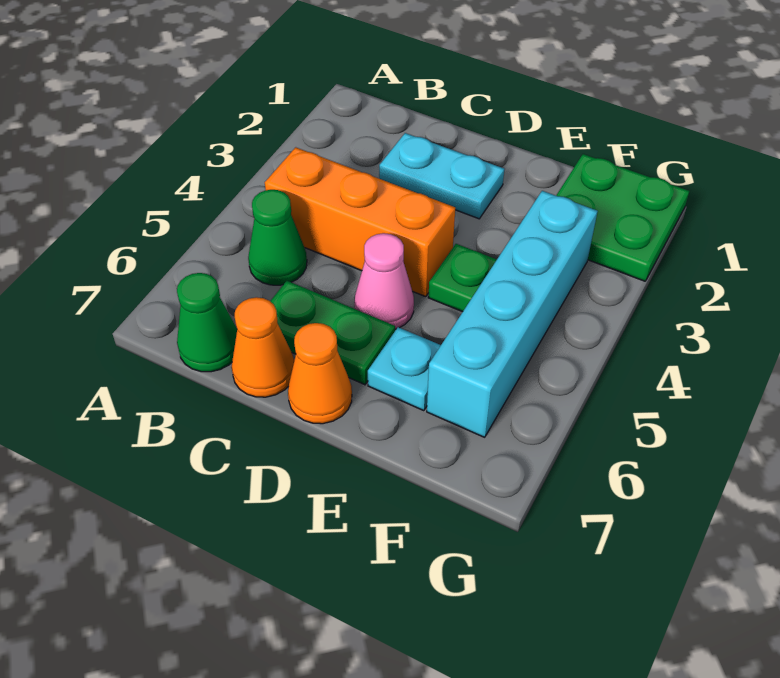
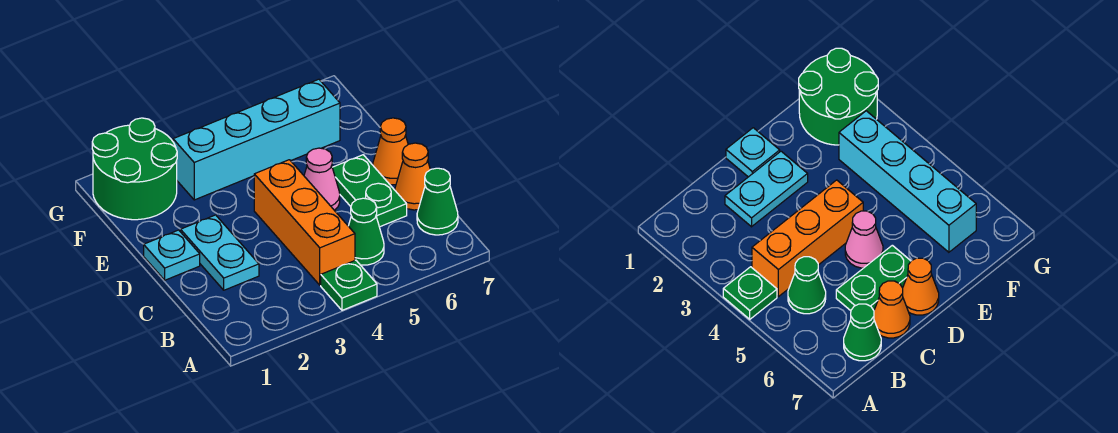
green plate E4 level 1 -> green plate A4 level 1
cyan plate E6 level 1 -> cyan plate D1 level 1
green plate F1:G2 level 1 -> green round brick F1:G2 level 1

